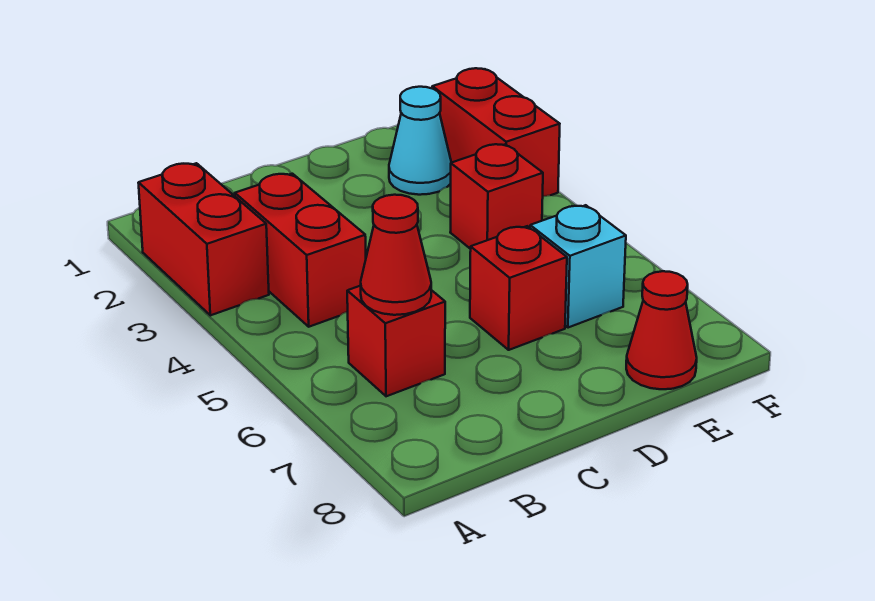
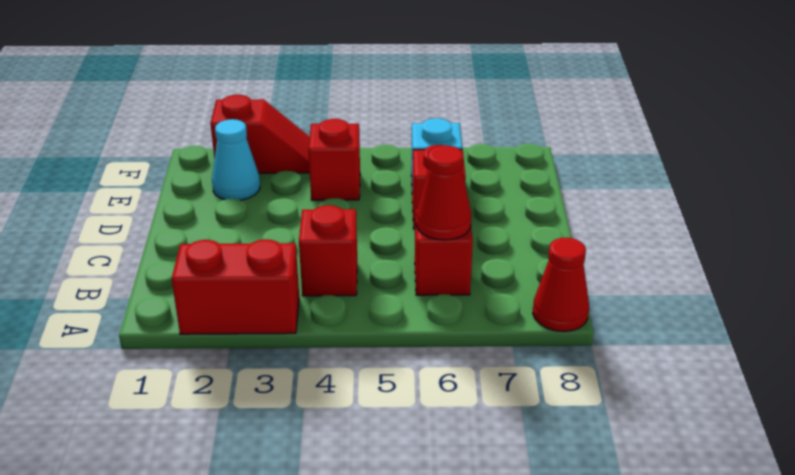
red brick B3:B4 level 1 -> red brick B4 level 1
red cone E8 level 1 -> red cone A8 level 1
red brick F2:F3 level 1 -> red slope F2:F3 level 1 top 2

